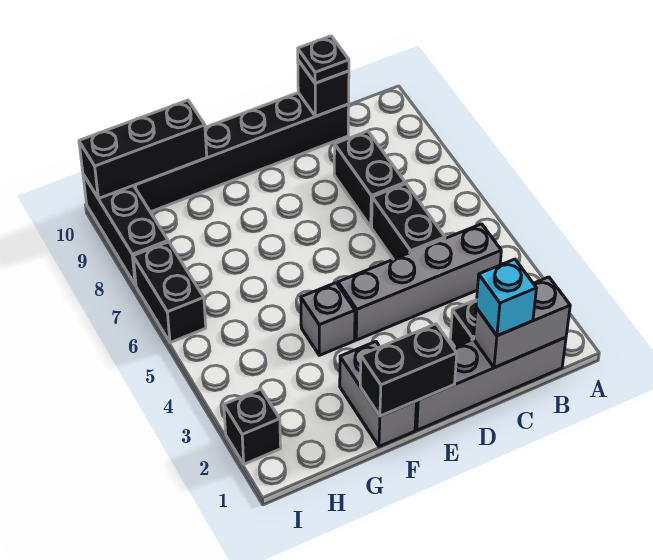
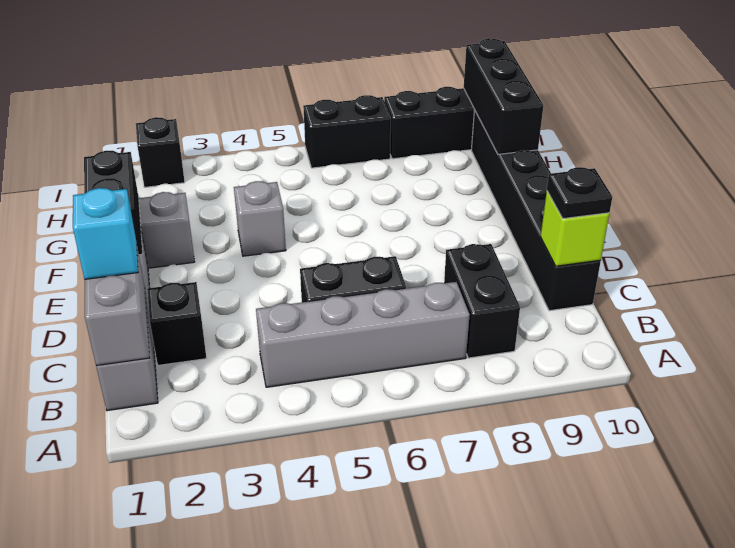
grey brick B4:E4 level 1 -> grey brick B4:B7 level 1
black brick C7:C8 level 1 -> black brick B8:C8 level 1
black brick C10 level 2 -> lime brick C10 level 2

